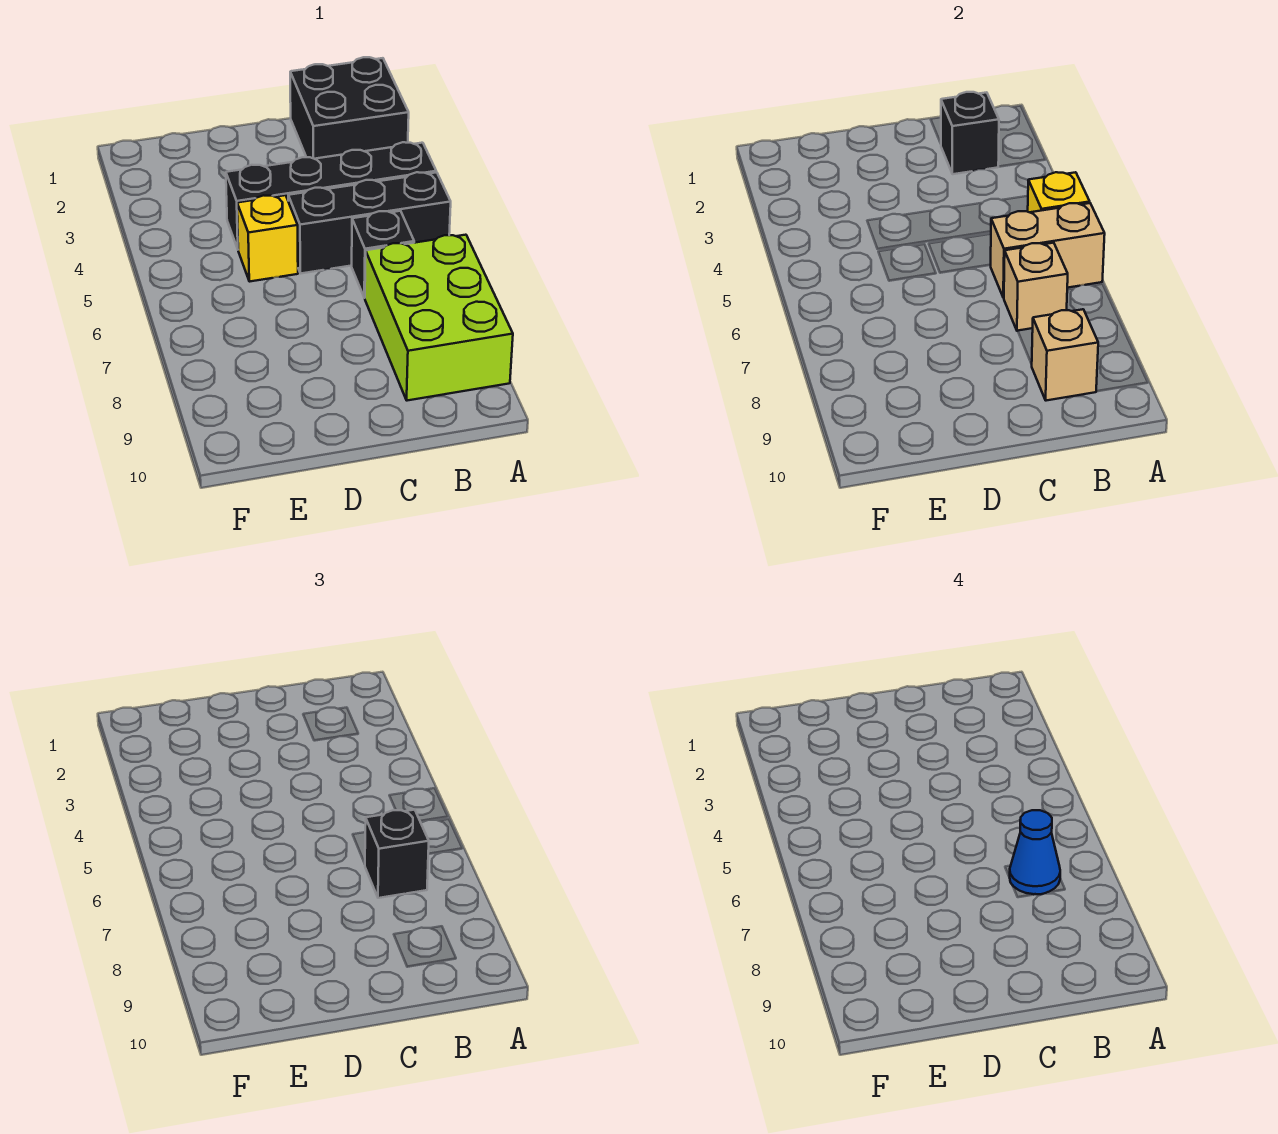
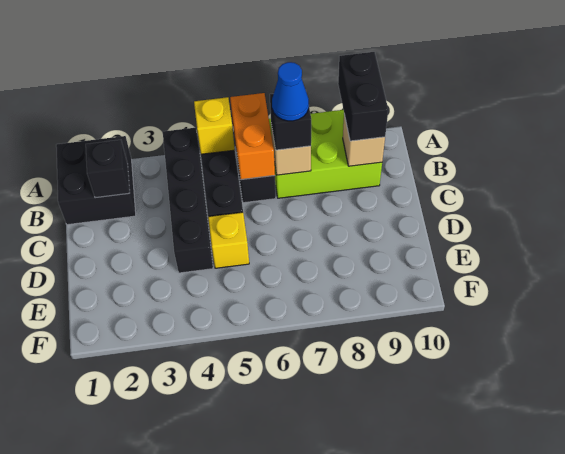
tan brick A6:B6 level 2 -> orange brick A6:B6 level 2
none -> black brick A9:B9 level 3

